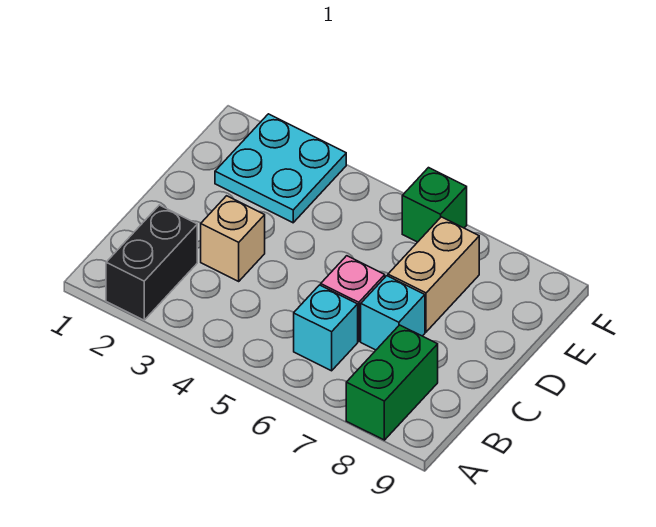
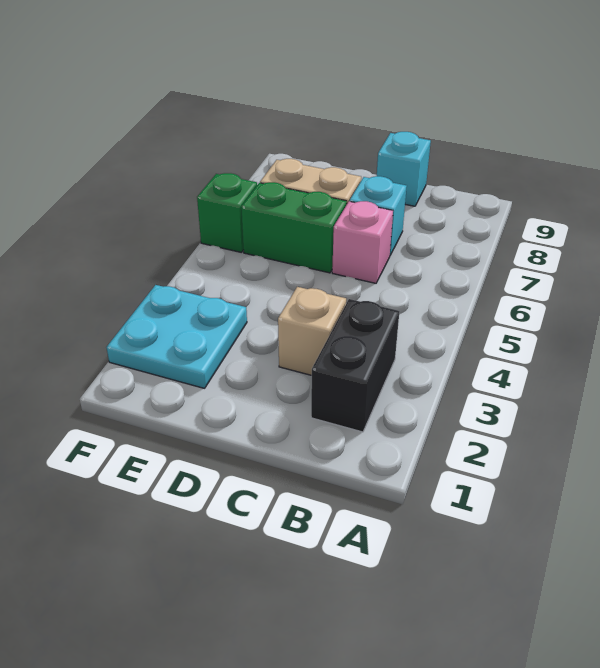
black brick A2:B2 level 1 -> black brick B2:B3 level 1
green brick A8:B8 level 1 -> green brick D6:E6 level 1
cyan brick B6 level 1 -> cyan brick C9 level 1

